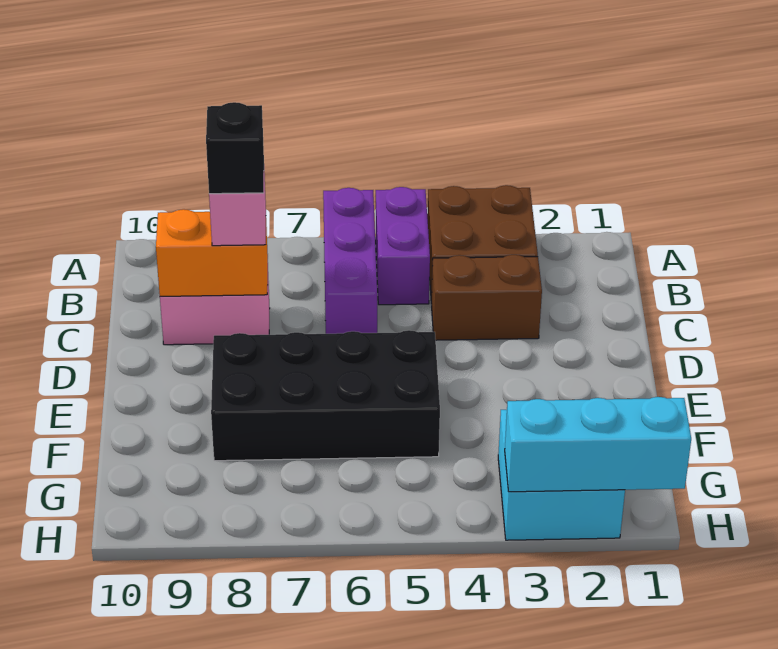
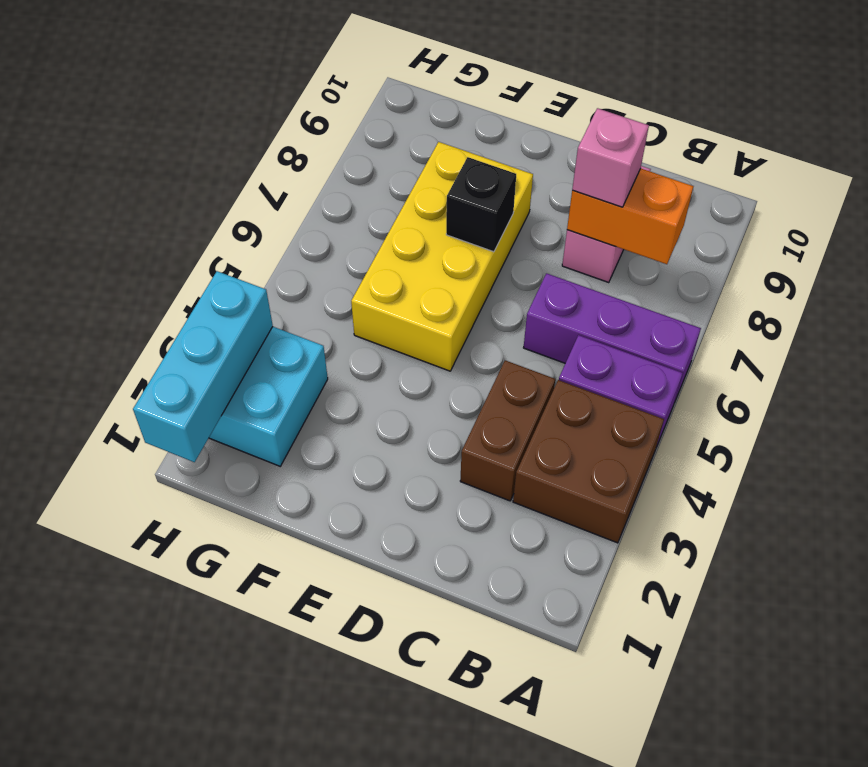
orange brick C8:C9 level 2 -> orange brick B8:C8 level 2
black brick C8 level 4 -> black brick E7 level 2
black brick E5:F8 level 1 -> yellow brick E5:F8 level 1

